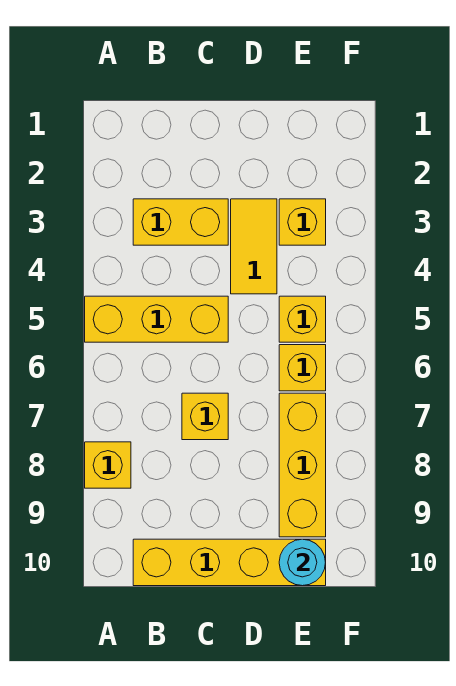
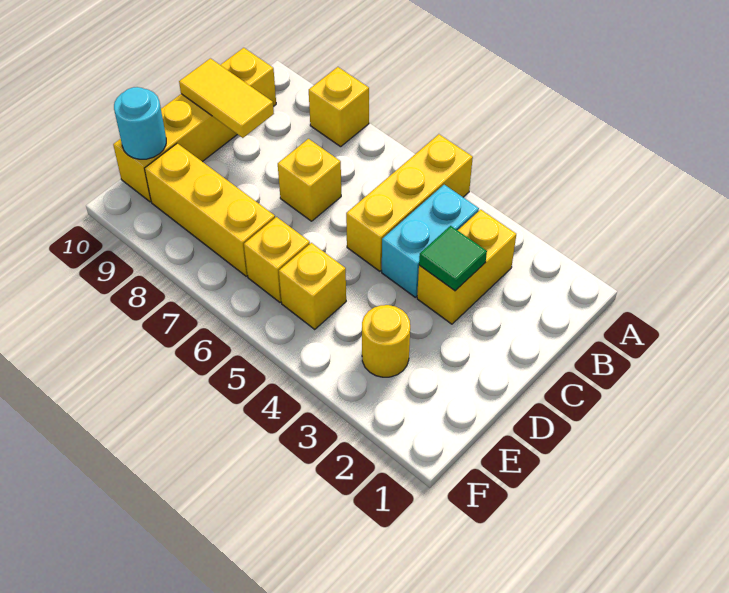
none -> cyan brick B4:C4 level 1
none -> green tile C3 level 2
yellow tile D3:D4 level 1 -> yellow tile C9:C10 level 2
yellow brick E3 level 1 -> yellow round brick E3 level 1

